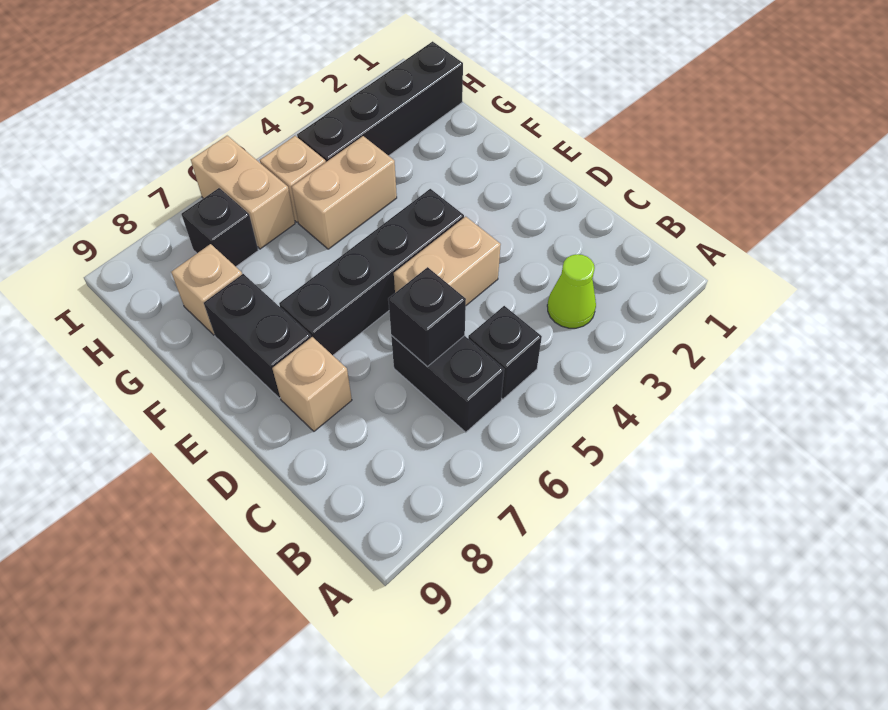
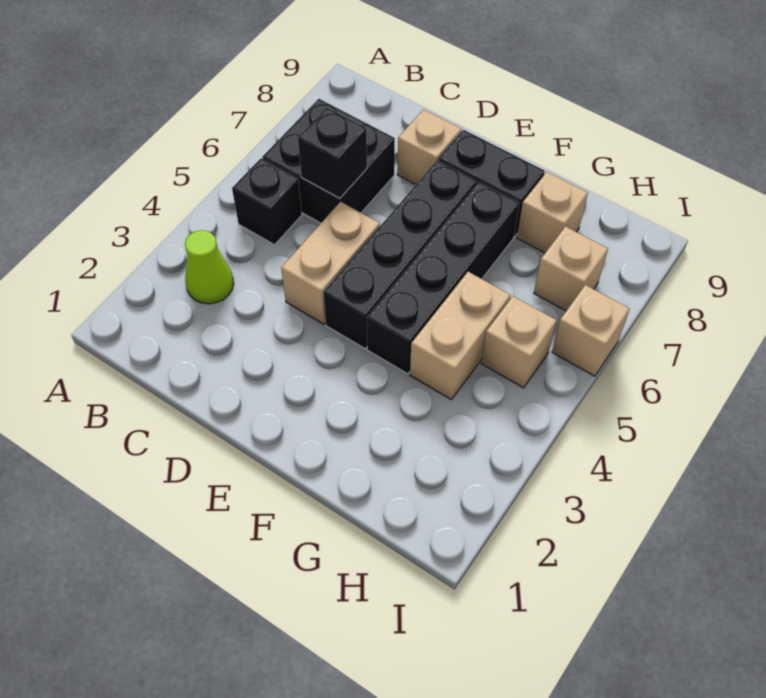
black brick B6:C6 level 1 -> black brick B6:C7 level 1
black brick H1:H4 level 1 -> black brick F4:F7 level 1
tan brick H6:I6 level 1 -> tan brick I6 level 1
black brick H7 level 1 -> tan brick H7 level 1

